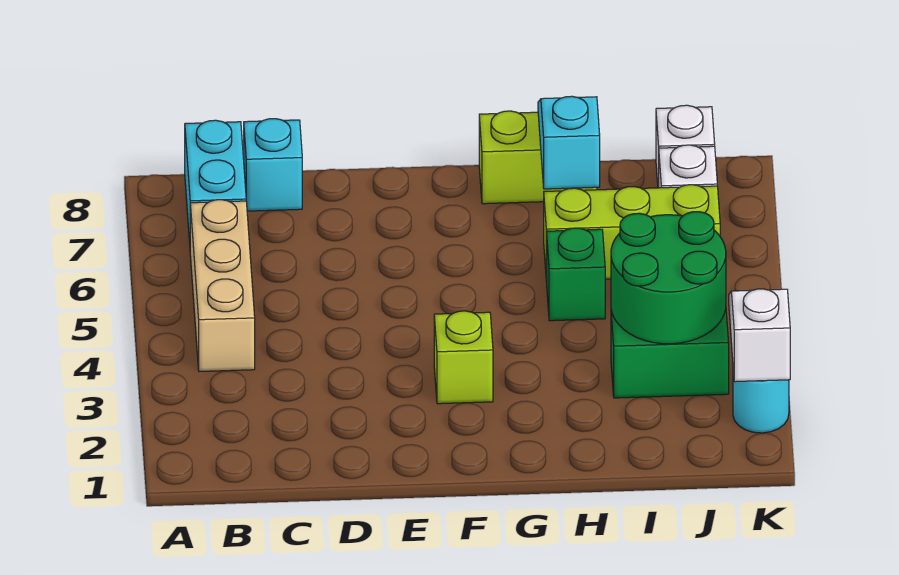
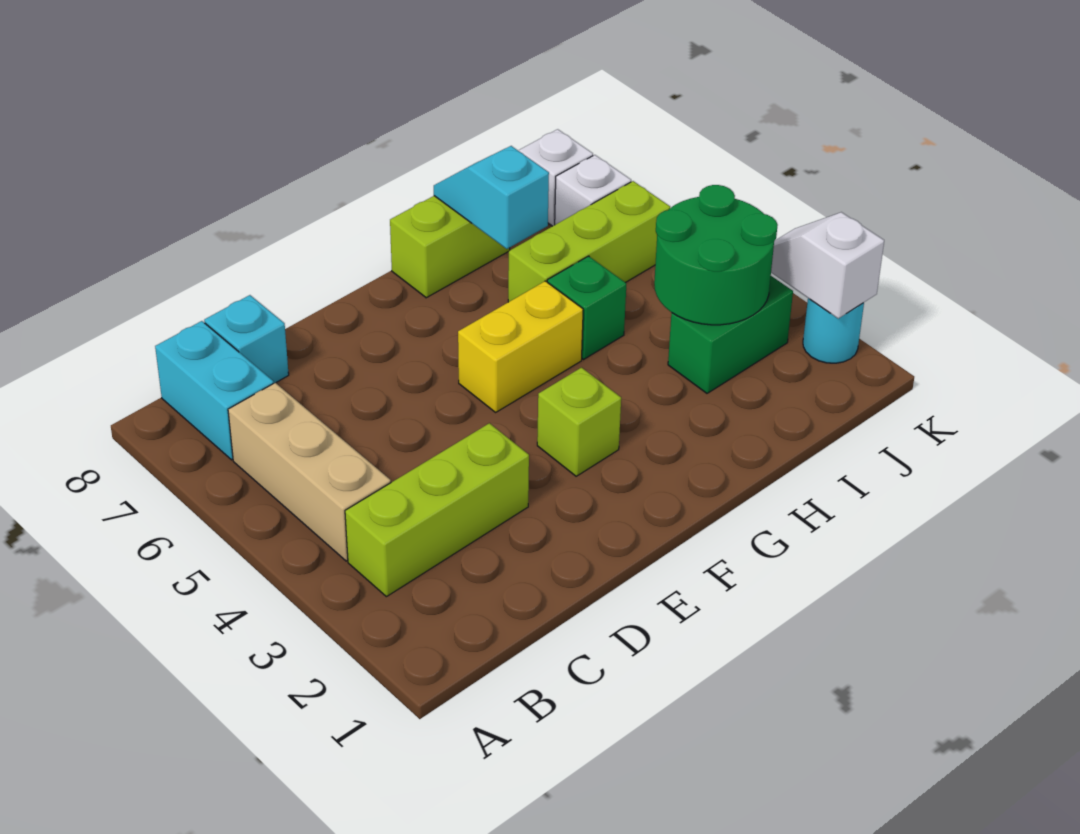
none -> lime brick B3:D3 level 1
none -> yellow brick F5:G5 level 1

